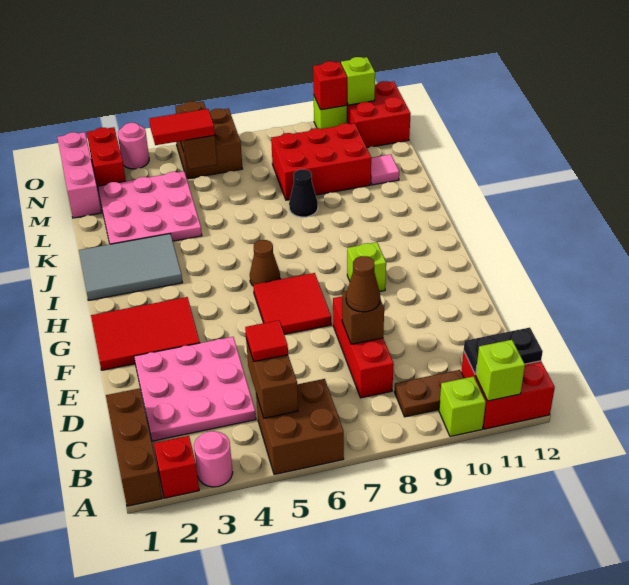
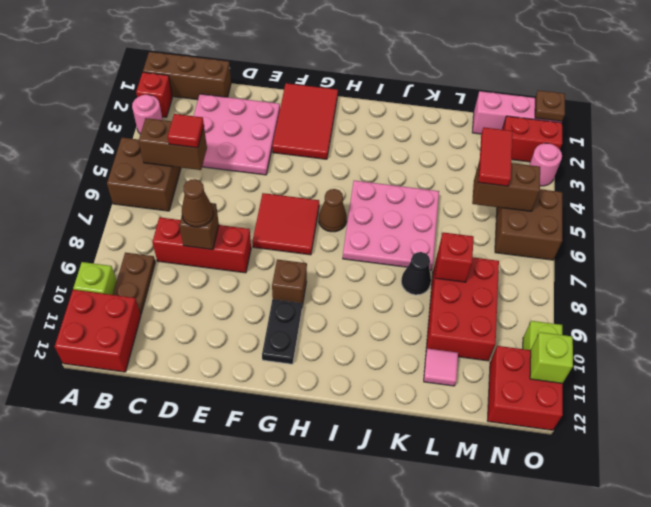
lime brick A11 level 2 -> none
black plate B11:B12 level 2 -> black plate G10:G11 level 1
lime brick G9 level 1 -> brown brick G9 level 1
grey tile I1:J3 level 1 -> none
pink plate K2:M4 level 1 -> pink plate I5:K7 level 1
none -> brown plate O1 level 2
red brick O10 level 2 -> red brick L8 level 2

